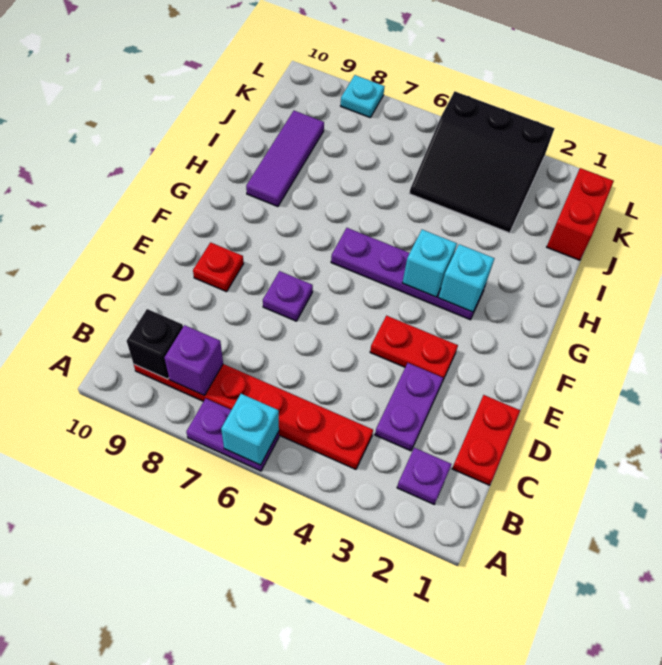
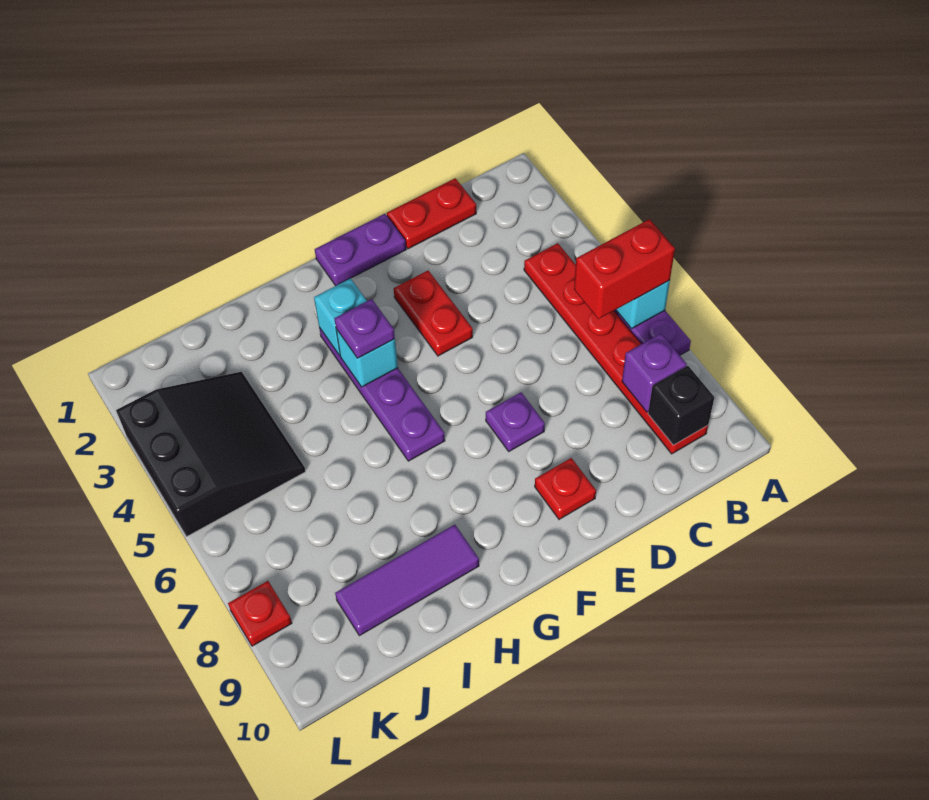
purple plate B2 level 1 -> purple plate G4 level 3
purple plate C3:D3 level 1 -> purple plate E1:F1 level 1
red brick J1:K1 level 1 -> red brick A6:B6 level 3
cyan plate L8 level 1 -> red plate L8 level 1

